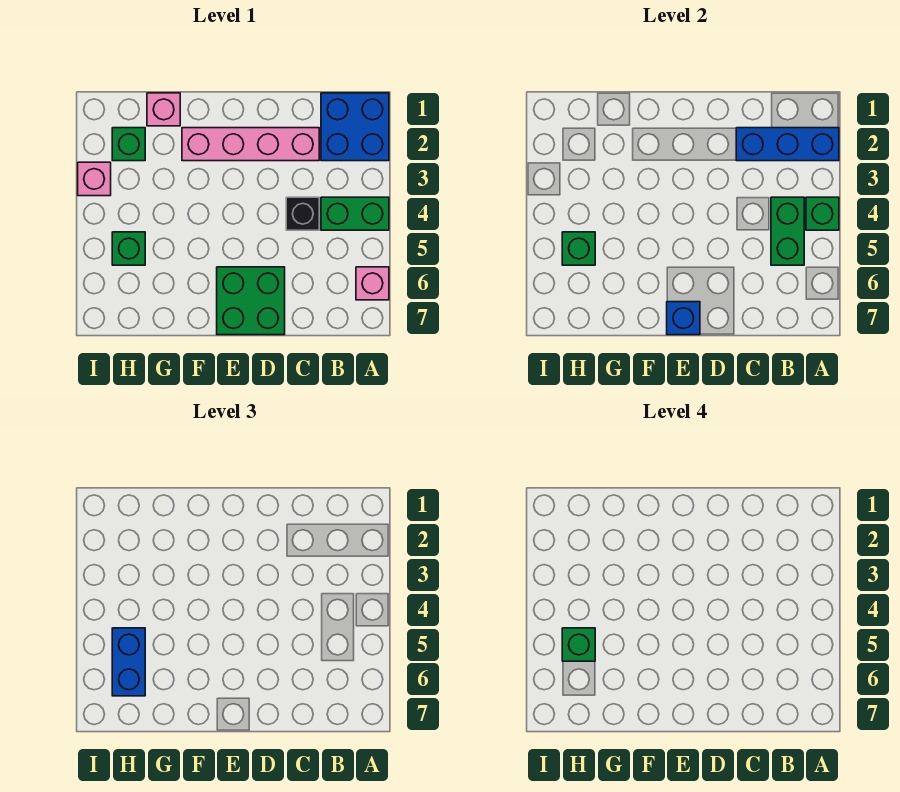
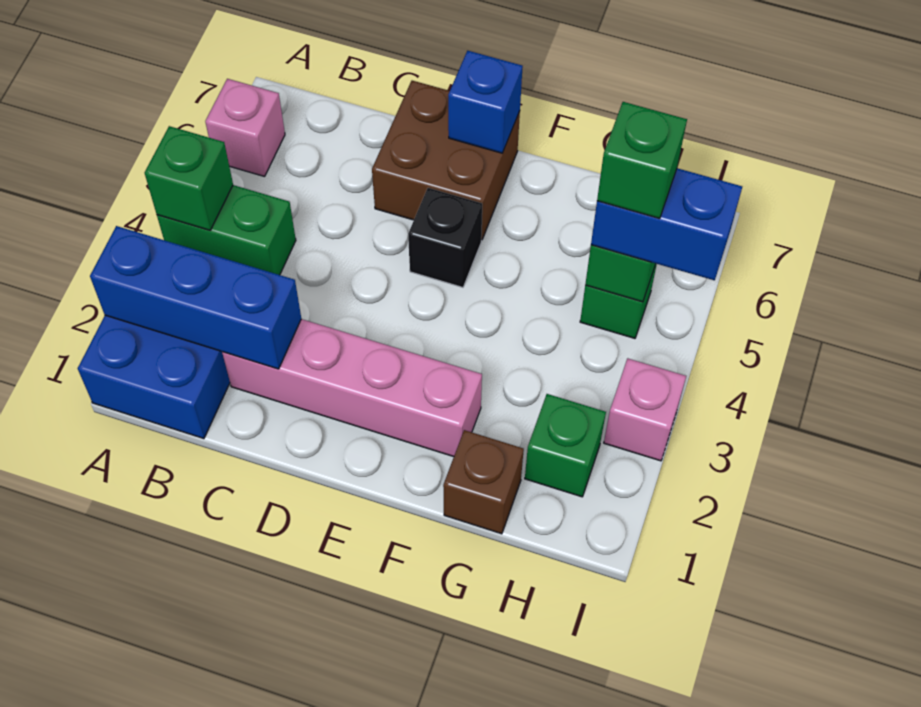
green brick B4:B5 level 2 -> none
black brick C4 level 1 -> black brick E5 level 1
green brick D6:E7 level 1 -> brown brick D6:E7 level 1
pink brick G1 level 1 -> brown brick G1 level 1
blue brick H5:H6 level 3 -> blue brick H5:I5 level 3

